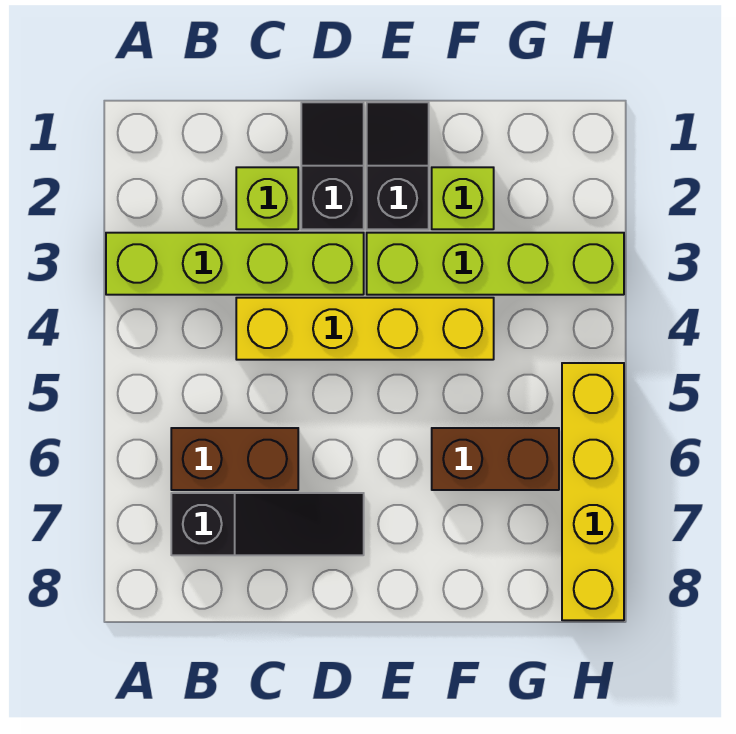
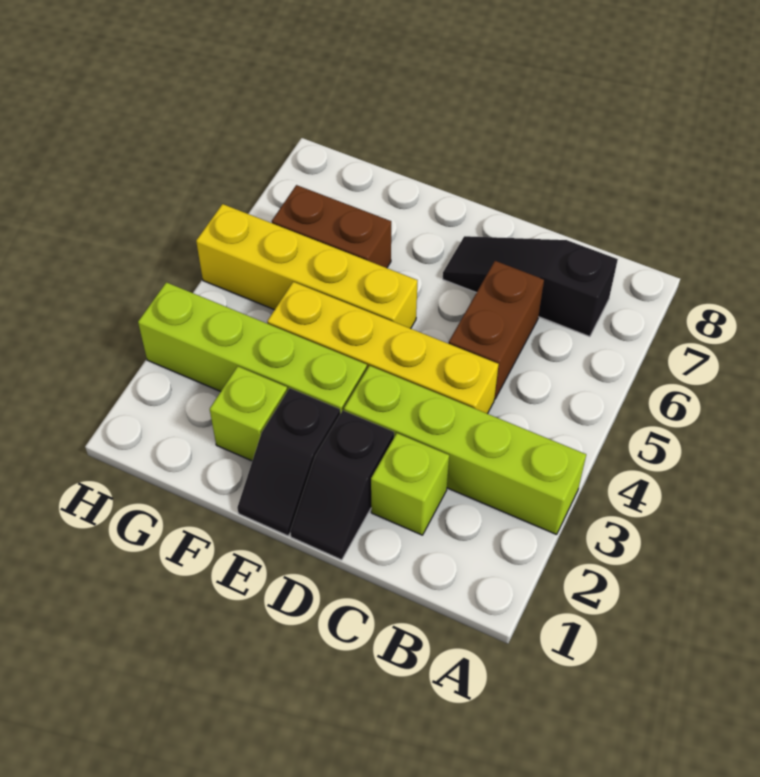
brown brick B6:C6 level 1 -> brown brick C5:C6 level 1
yellow brick H5:H8 level 1 -> yellow brick E5:H5 level 1

